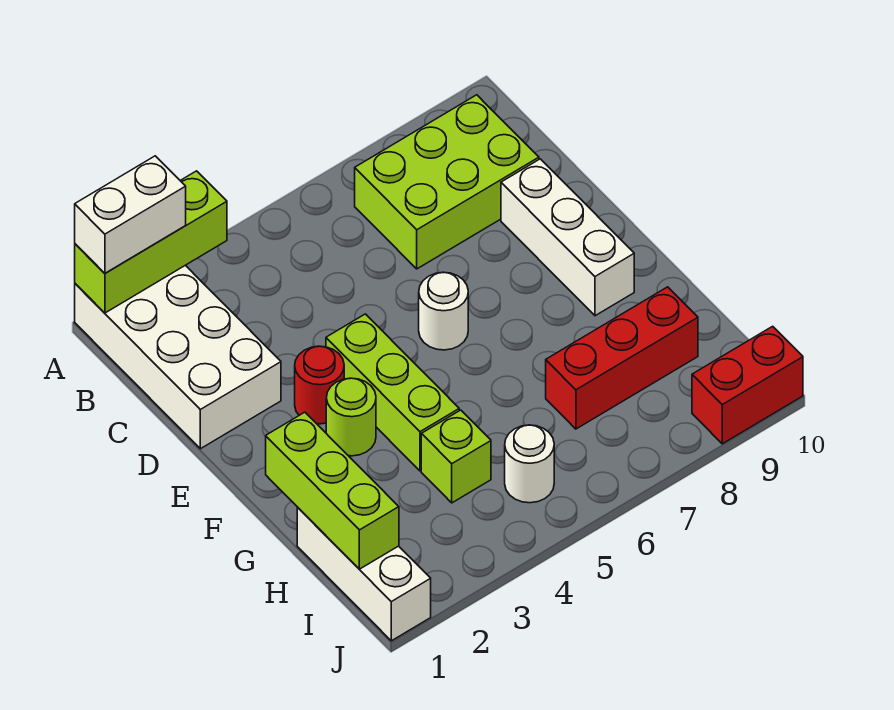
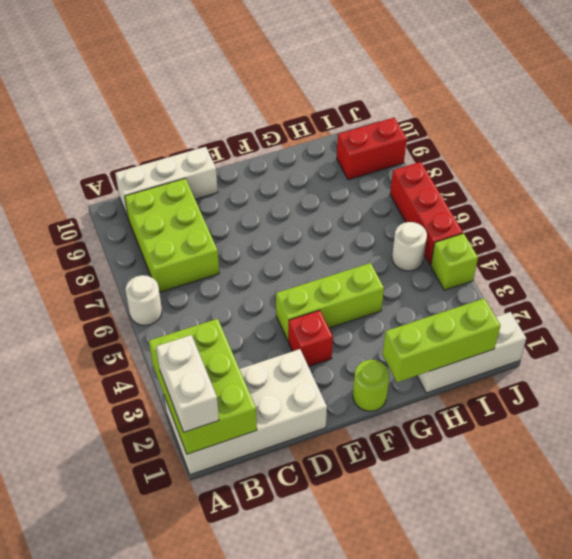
lime brick A1:A3 level 2 -> lime brick A1:B3 level 2
white brick D9:F9 level 1 -> white brick B10:D10 level 1
red round brick E3 level 1 -> red brick E3 level 1
white round brick E6 level 1 -> white round brick A6 level 1
lime round brick F3 level 1 -> lime round brick F1 level 1
lime brick H4 level 1 -> lime brick J4 level 1
red brick H7:H9 level 1 -> red brick J5:J7 level 1
red brick J9:J10 level 1 -> red brick I9:J9 level 1

